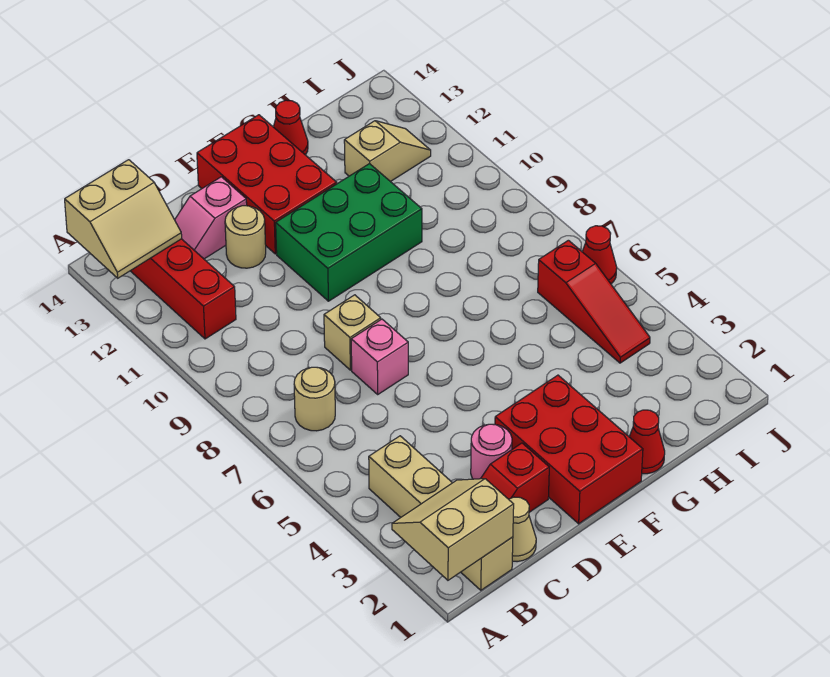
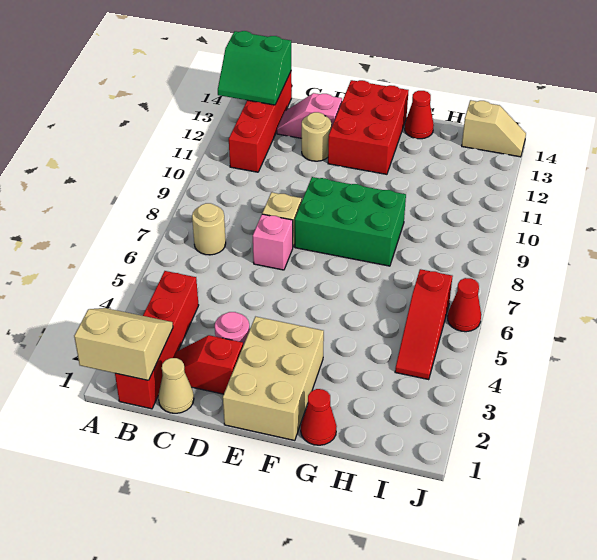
tan slope A13:B14 level 2 top 14 -> green slope A13:B14 level 2 top 14
tan brick B1:B4 level 1 -> red brick B1:B4 level 1
red brick E1:F3 level 1 -> tan brick E1:F3 level 1
green brick E10:G11 level 1 -> green brick E8:G9 level 1
tan slope H12:I12 level 1 top H -> tan slope I14:J14 level 1 top I

